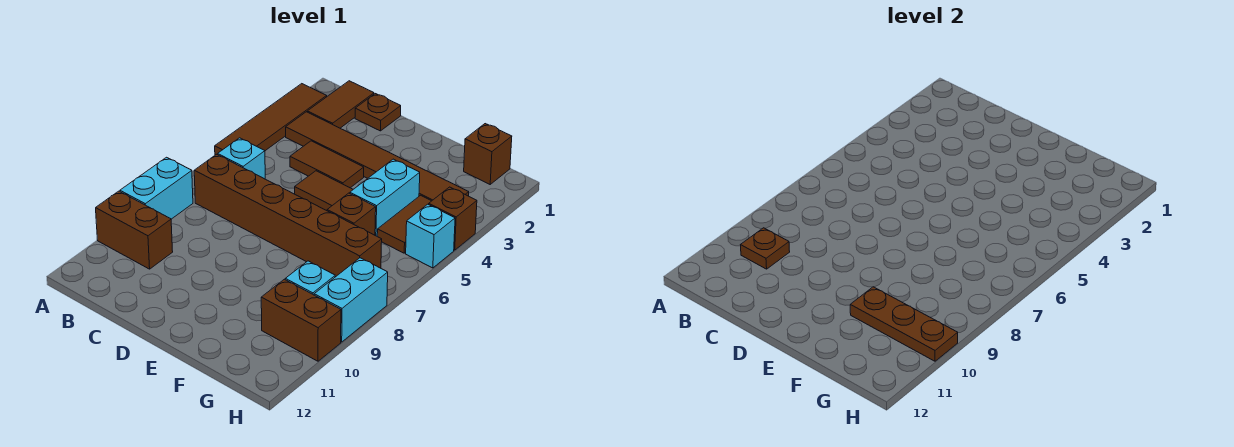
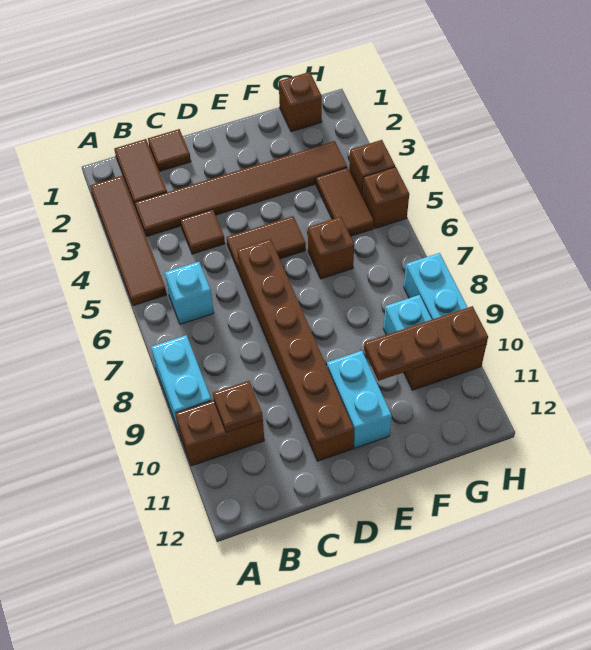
brown brick B7:G7 level 1 -> brown brick D6:D11 level 1
brown plate C1 level 1 -> brown tile C1 level 1
brown tile C4:D4 level 1 -> brown tile C4 level 1
cyan brick F4:F5 level 1 -> cyan brick E10:E11 level 1
cyan brick H5 level 1 -> brown brick H5 level 1

